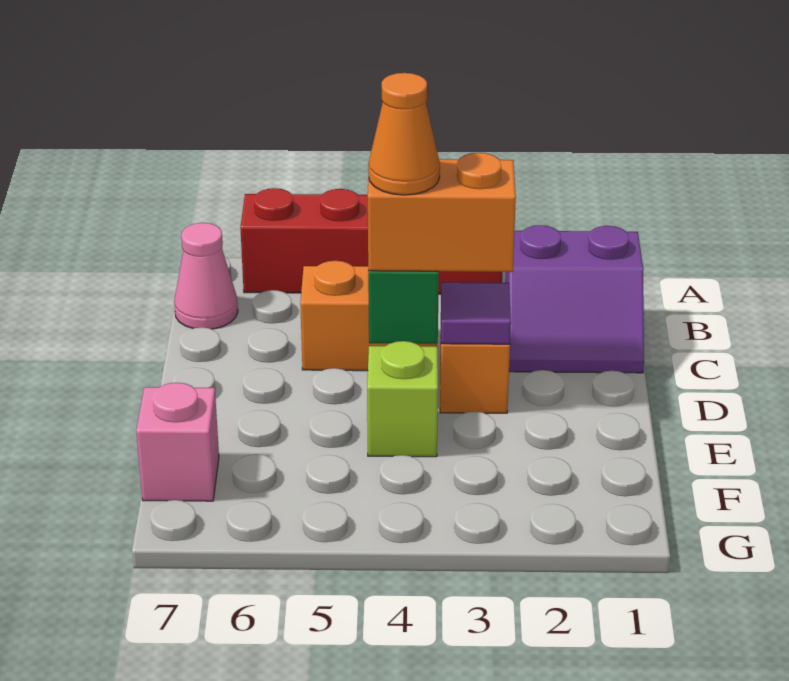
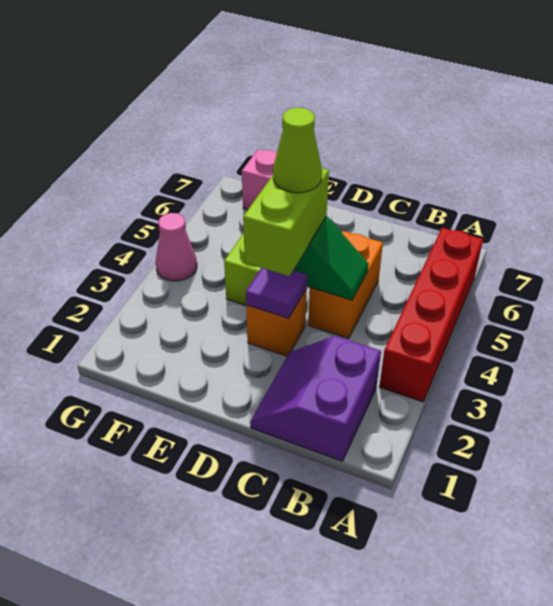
pink cone B7 level 1 -> pink cone G4 level 1
orange brick D3:D4 level 3 -> lime brick D3:D4 level 3
orange cone D4 level 4 -> lime cone D4 level 4

